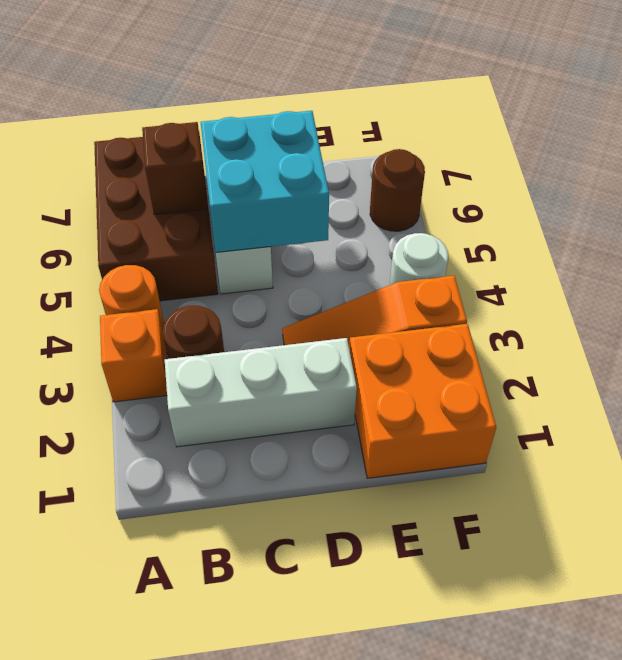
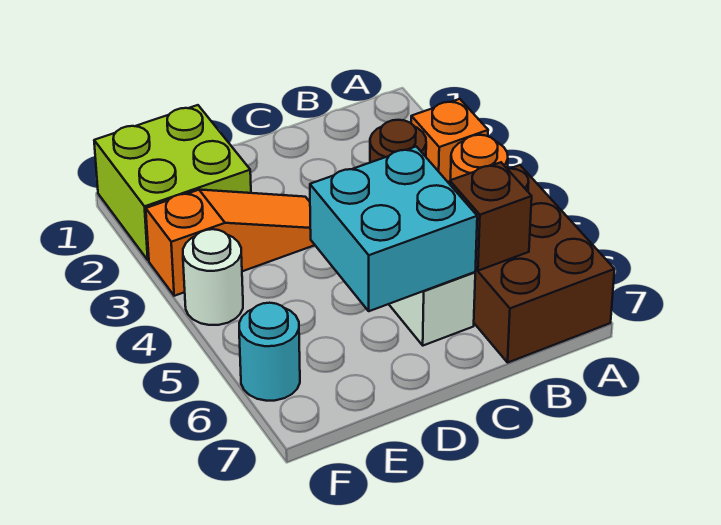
white brick B2:D2 level 1 -> none
orange brick E1:F2 level 1 -> lime brick E1:F2 level 1
brown round brick F6 level 1 -> cyan round brick F6 level 1

